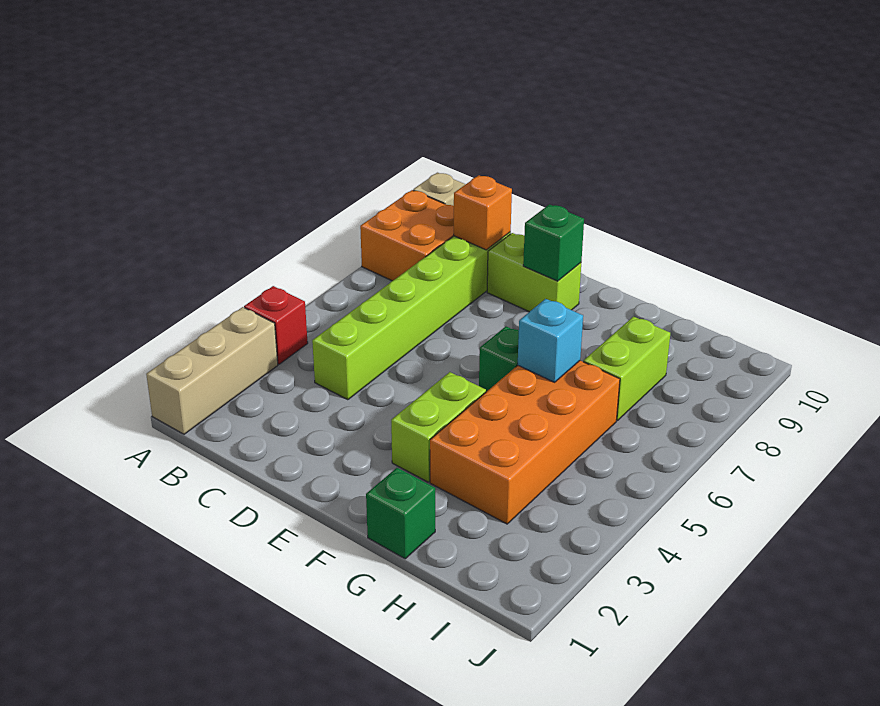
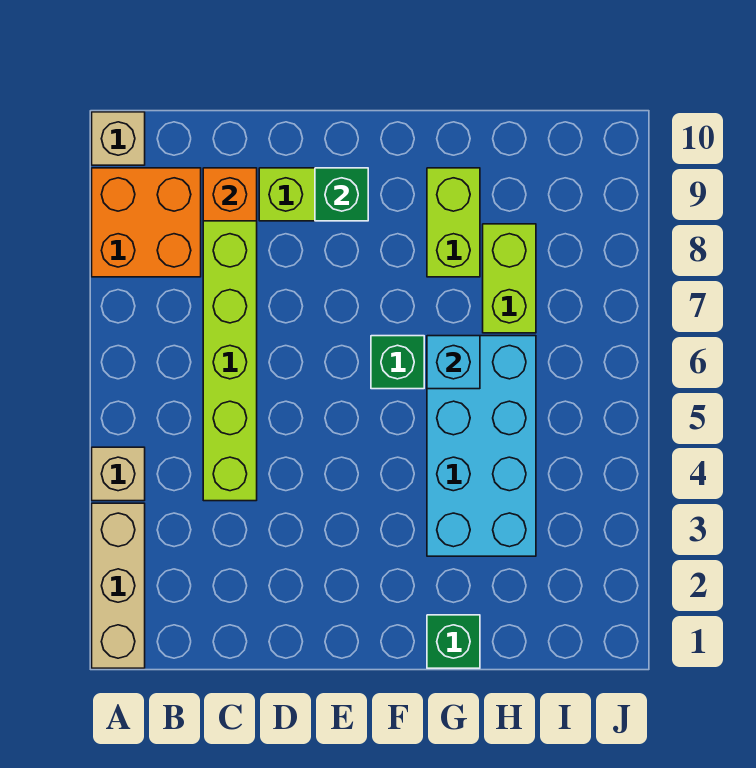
red brick A4 level 1 -> tan brick A4 level 1
lime brick F3:F4 level 1 -> lime brick G8:G9 level 1
orange brick G3:H6 level 1 -> cyan brick G3:H6 level 1

